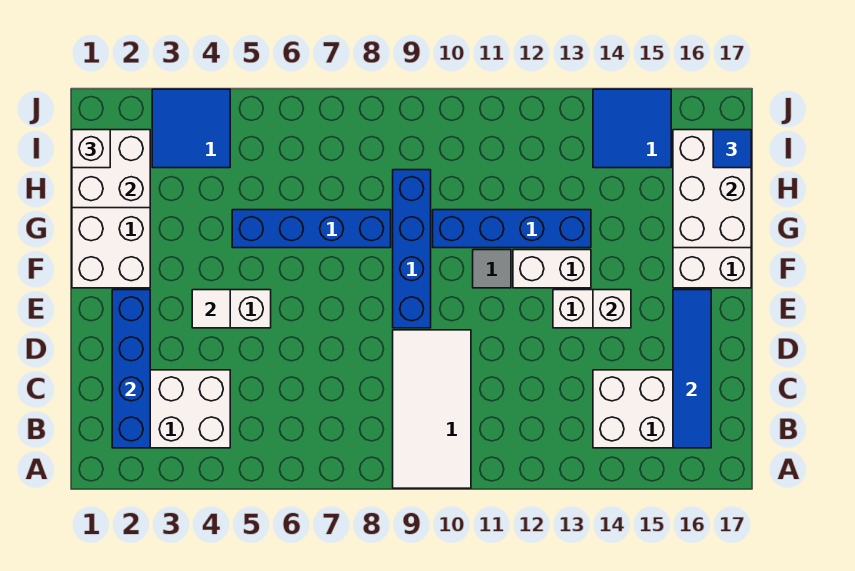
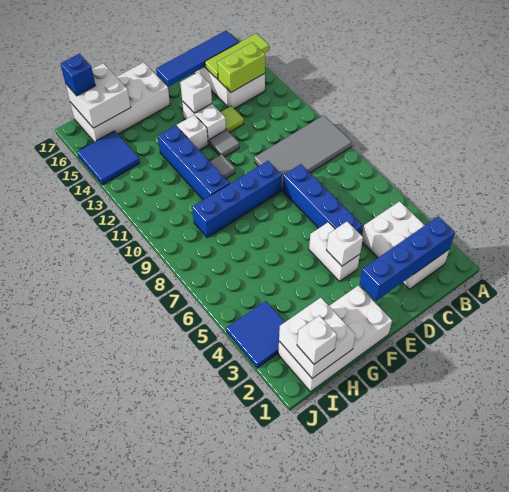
white tile A9:D10 level 1 -> grey tile A9:D10 level 1
none -> lime tile A15:C15 level 2
none -> lime brick B14:C14 level 2
none -> lime tile D13 level 1
white tile E4 level 2 -> white brick E4 level 2
none -> grey tile E12 level 1
white brick F12:F13 level 1 -> white brick F13 level 1
blue brick G5:G8 level 1 -> blue brick D5:D8 level 1
white brick G16:I17 level 2 -> white brick H16:I17 level 2
blue tile I17 level 3 -> blue brick I17 level 3

